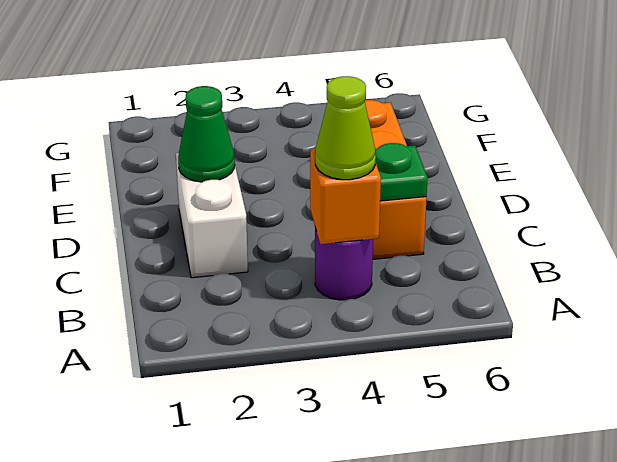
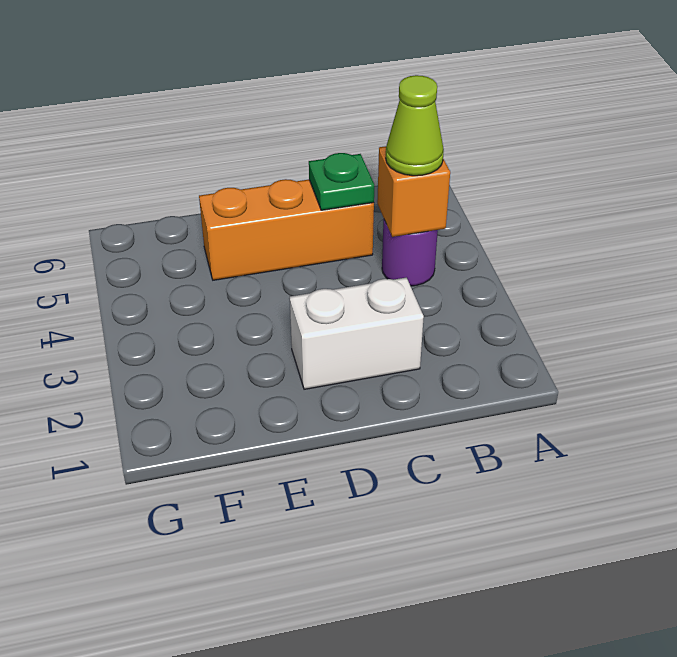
green cone D2 level 2 -> none

